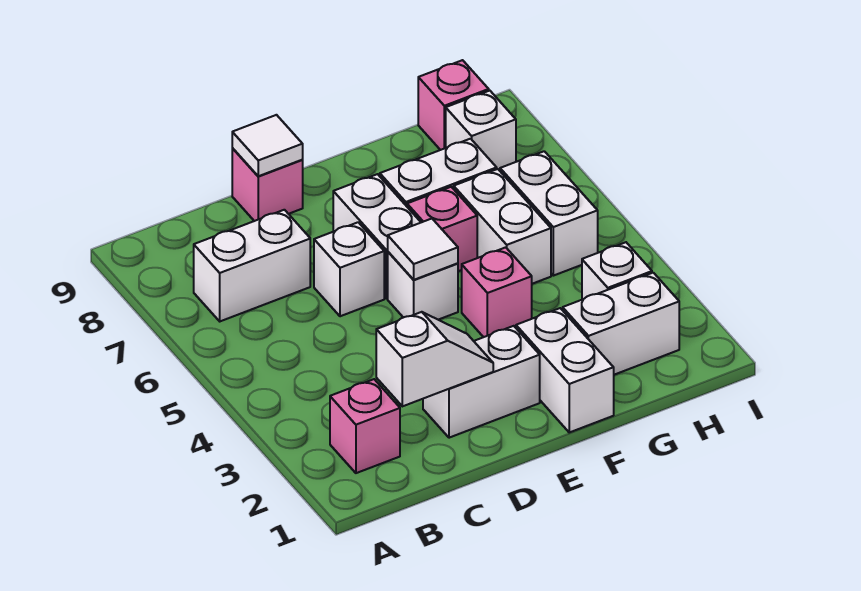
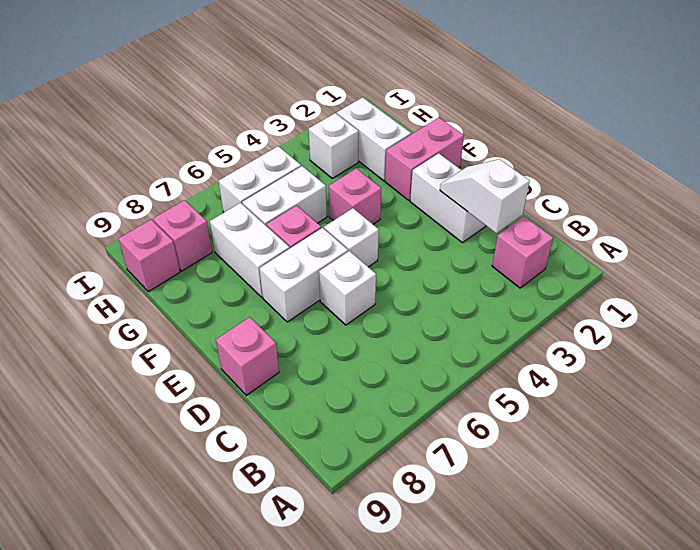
white brick B7:C7 level 1 -> none
white tile D9 level 2 -> none
white tile E5 level 2 -> none
white brick F1:F2 level 1 -> pink brick F1:F2 level 1
white brick H8 level 1 -> pink brick H8 level 1

